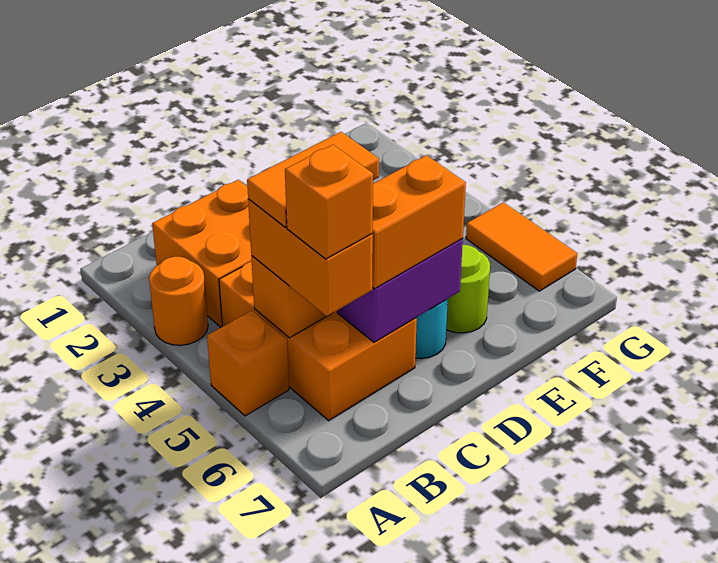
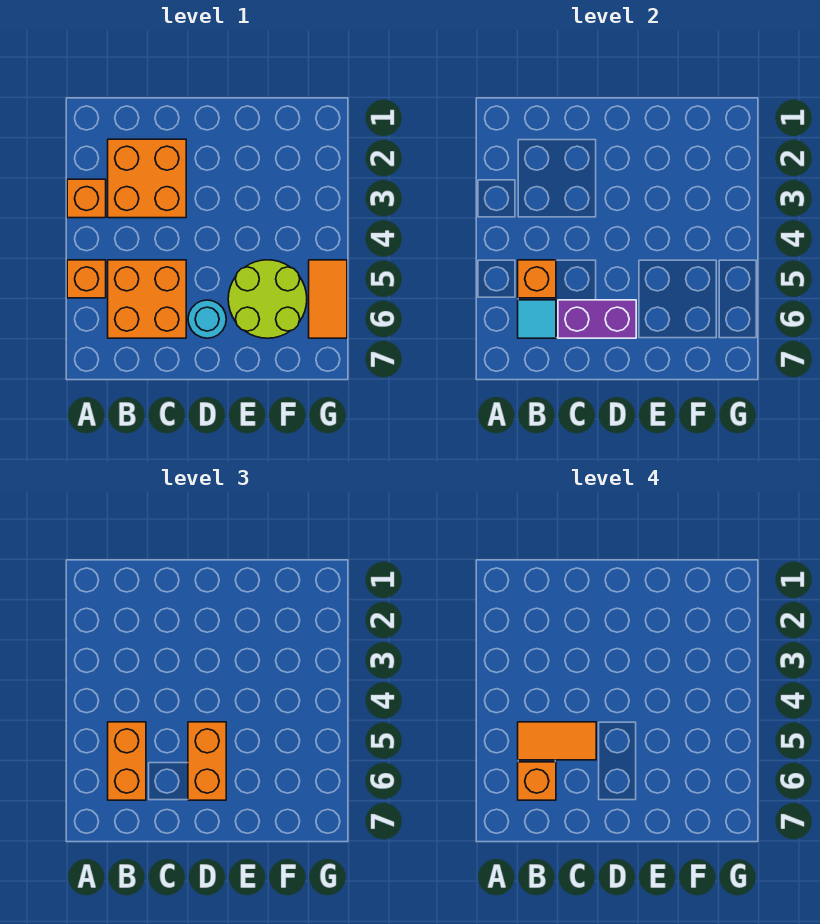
orange round brick A3 level 1 -> orange brick A3 level 1
orange brick B4:C6 level 1 -> orange brick B5:C6 level 1
none -> cyan tile B6 level 2
orange brick C6:D6 level 3 -> orange brick D5:D6 level 3
lime round brick E6 level 1 -> lime round brick E5:F6 level 1

